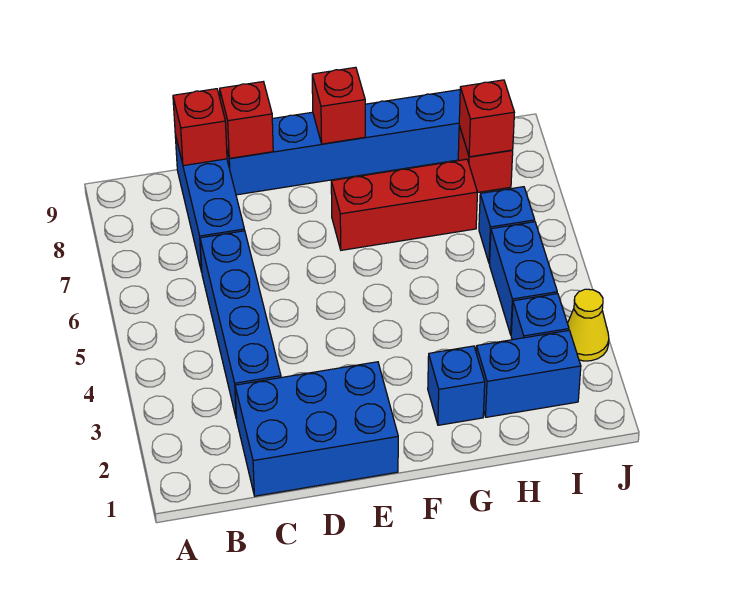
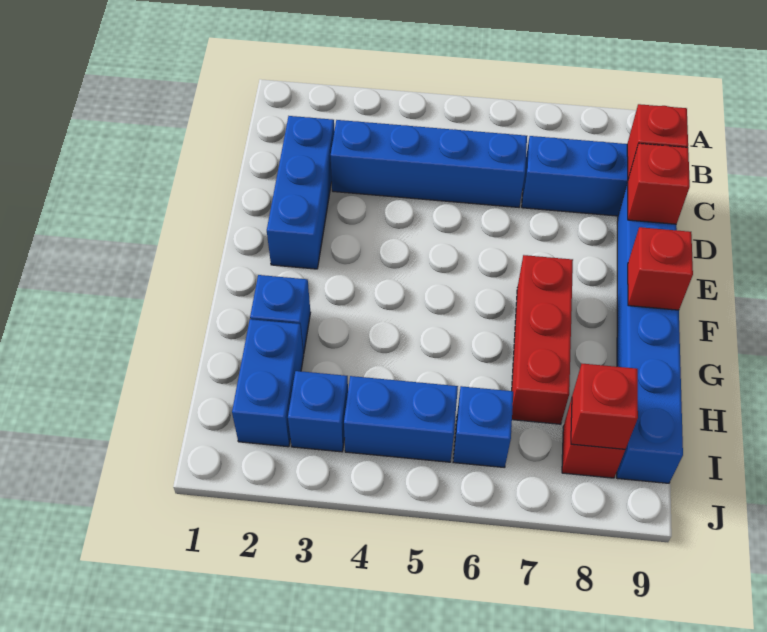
blue brick C1:E2 level 1 -> blue brick C2:E2 level 1
yellow cone J3 level 1 -> none

